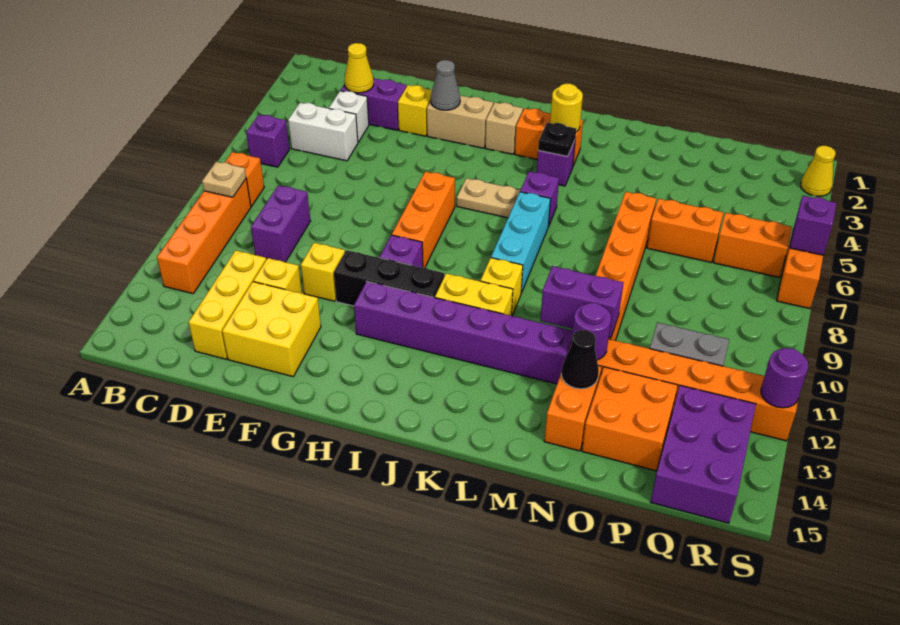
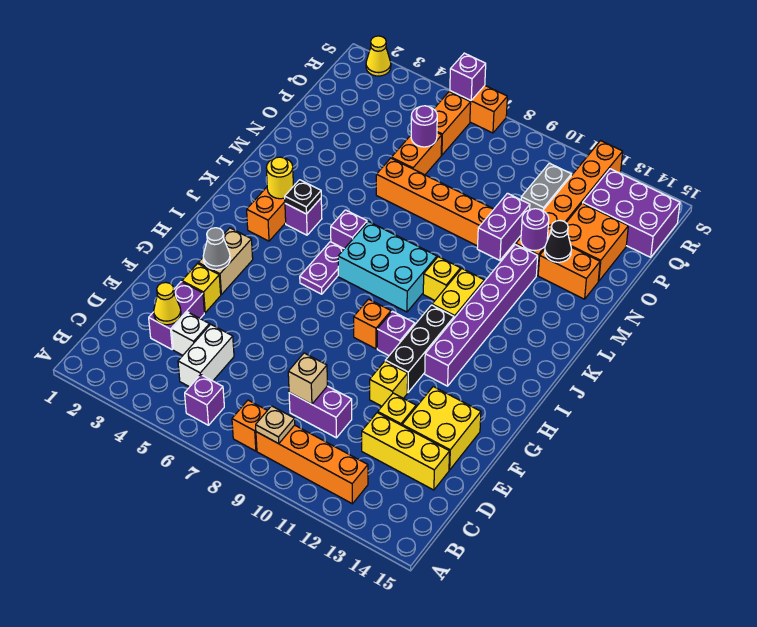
orange brick H7:H9 level 1 -> orange brick H9 level 1
tan brick I3 level 1 -> tan brick D9 level 2
tan plate I6:J6 level 1 -> purple plate I6:J6 level 1
cyan brick K7:K9 level 1 -> cyan brick J7:K9 level 1
purple round brick S12 level 2 -> purple round brick P6 level 2

